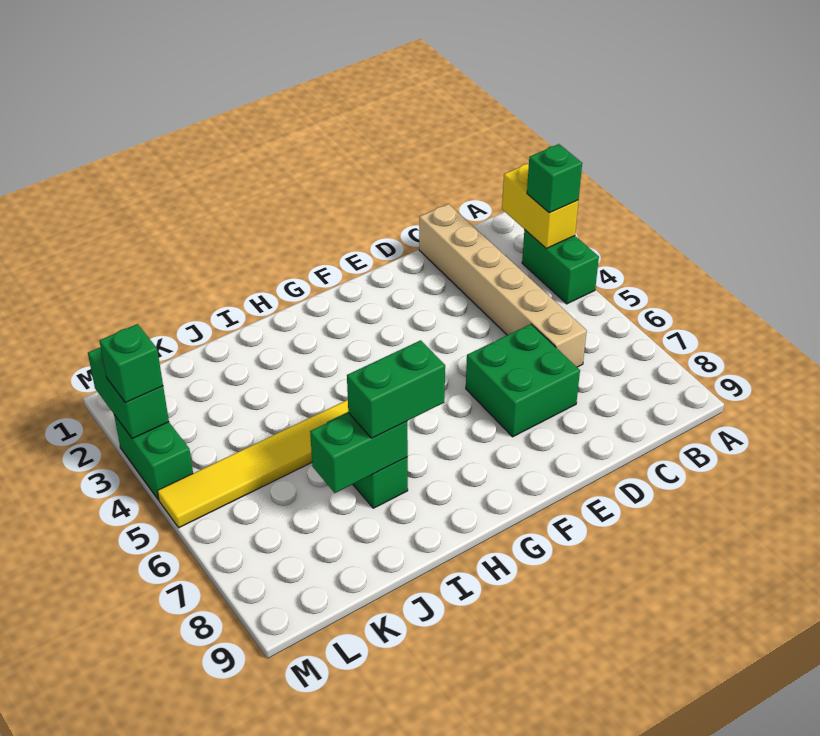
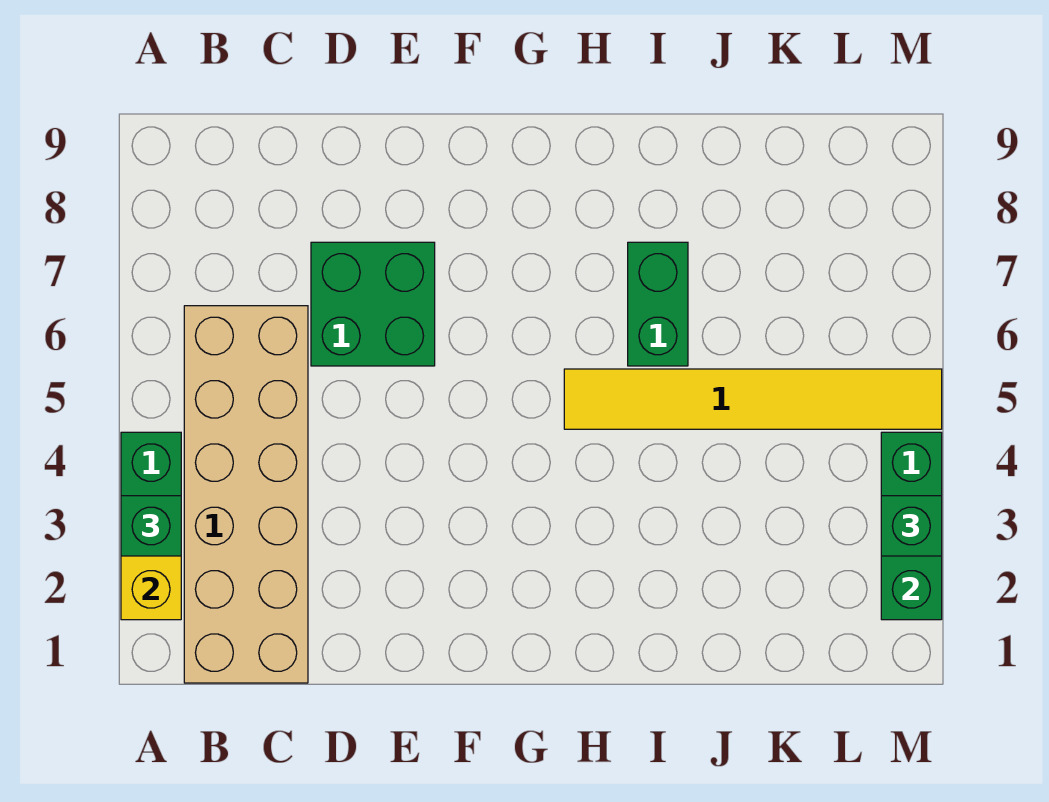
tan brick C1:C6 level 1 -> tan brick B1:C6 level 1
green brick H7:I7 level 3 -> none
green brick I7:J7 level 2 -> none

